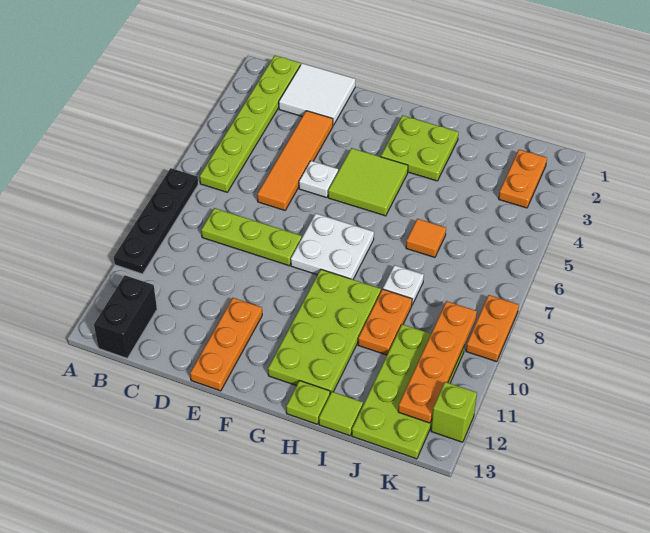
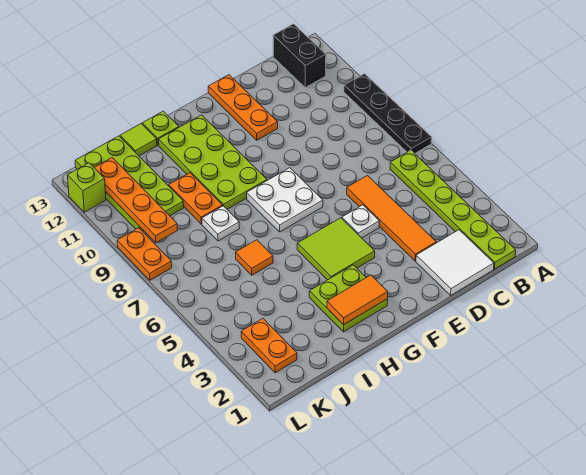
lime plate C8:E8 level 1 -> none
none -> orange tile G2:H2 level 2

